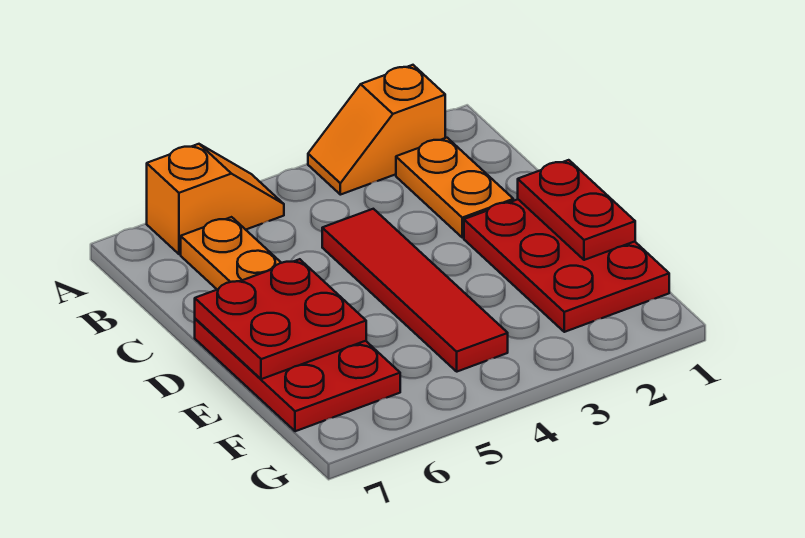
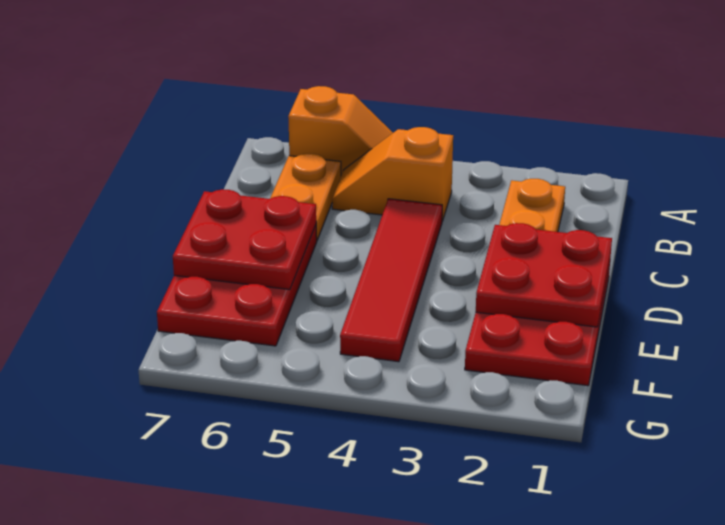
orange slope A2:A3 level 1 top 2 -> orange slope B4:B5 level 1 top 4
red plate D1:E1 level 2 -> red plate D1:E2 level 2

